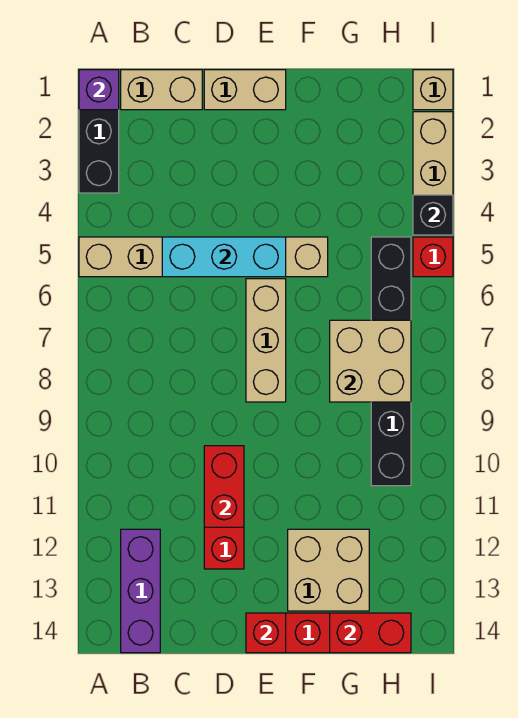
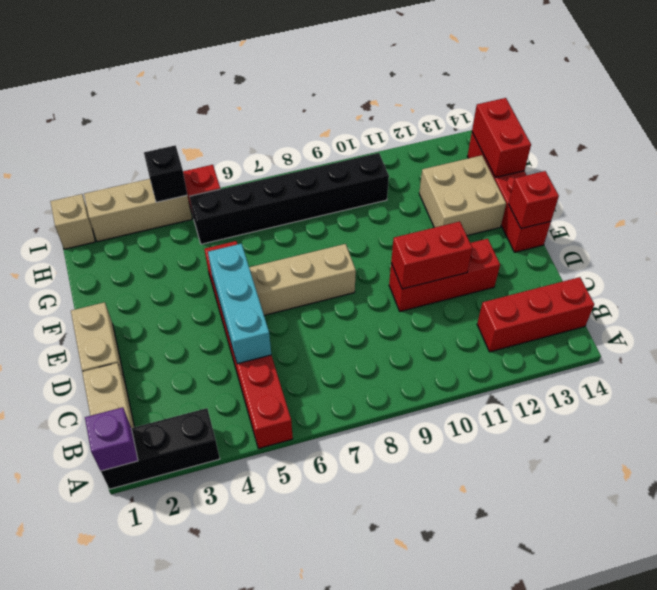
tan brick A5:F5 level 1 -> red brick A5:F5 level 1
purple brick B12:B14 level 1 -> red brick B12:B14 level 1
tan brick G7:H8 level 2 -> none

